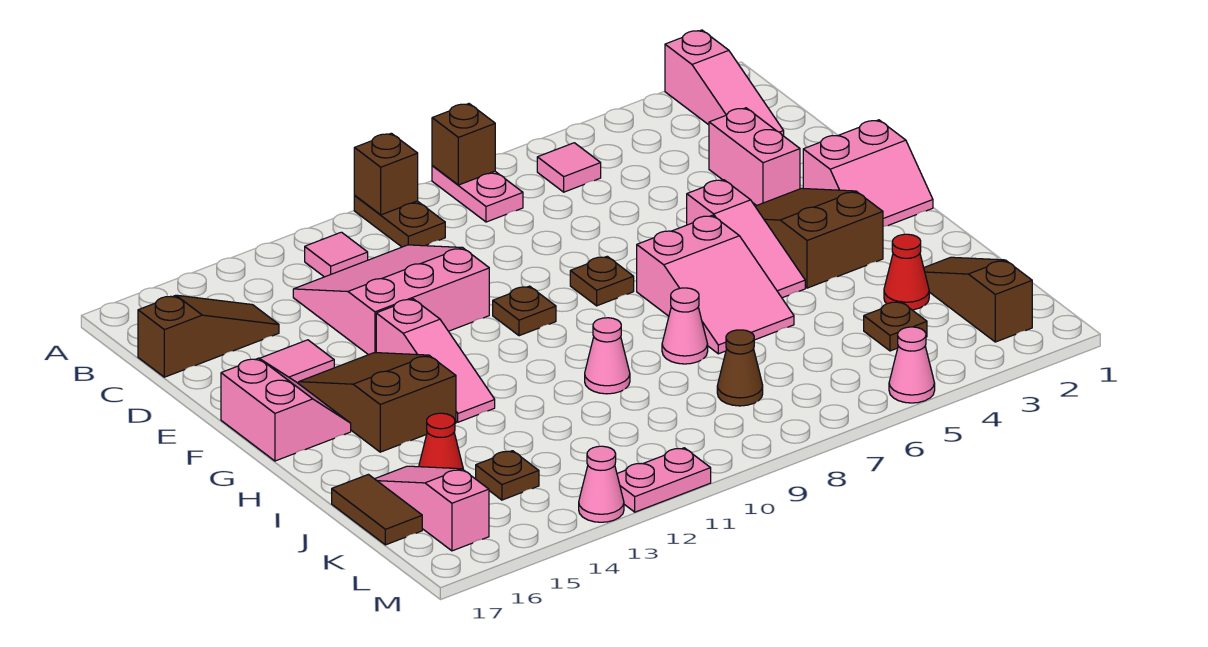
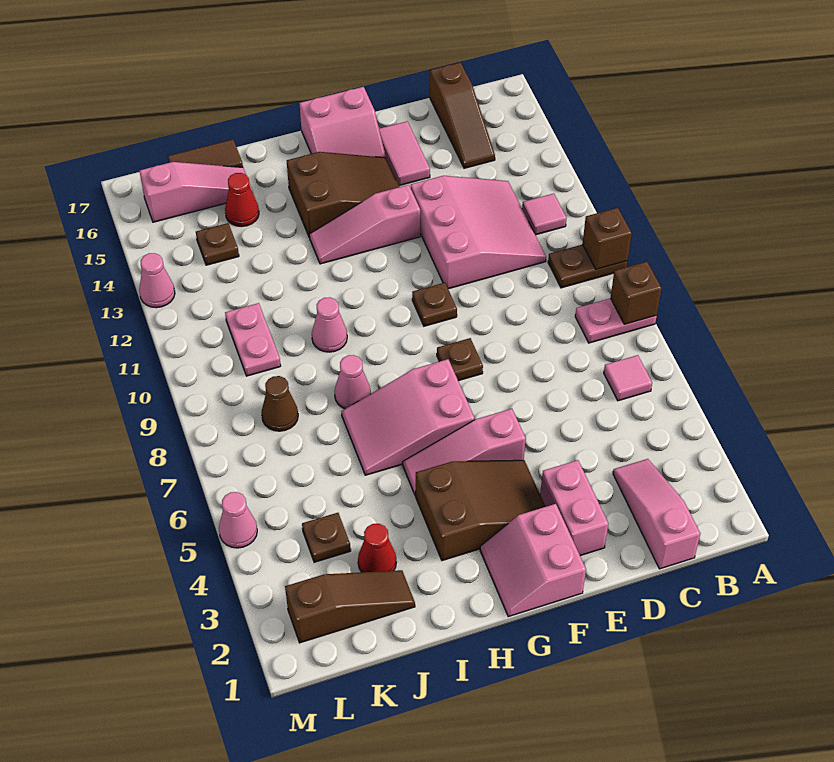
pink slope A2:C2 level 1 top A -> pink slope C1:C3 level 1 top 1
pink brick D3:E3 level 1 -> pink brick E2:E3 level 1
pink plate M11:M12 level 1 -> pink plate K10:K11 level 1

